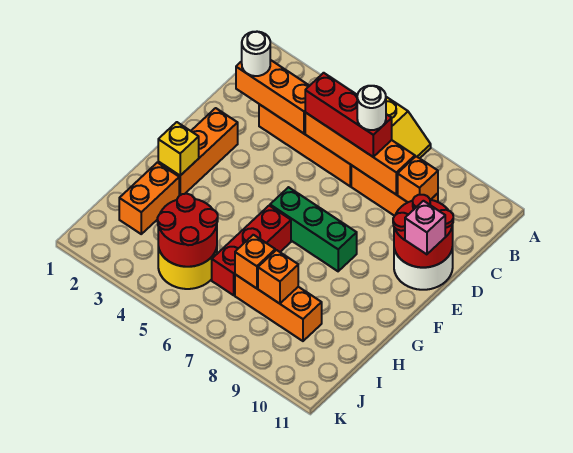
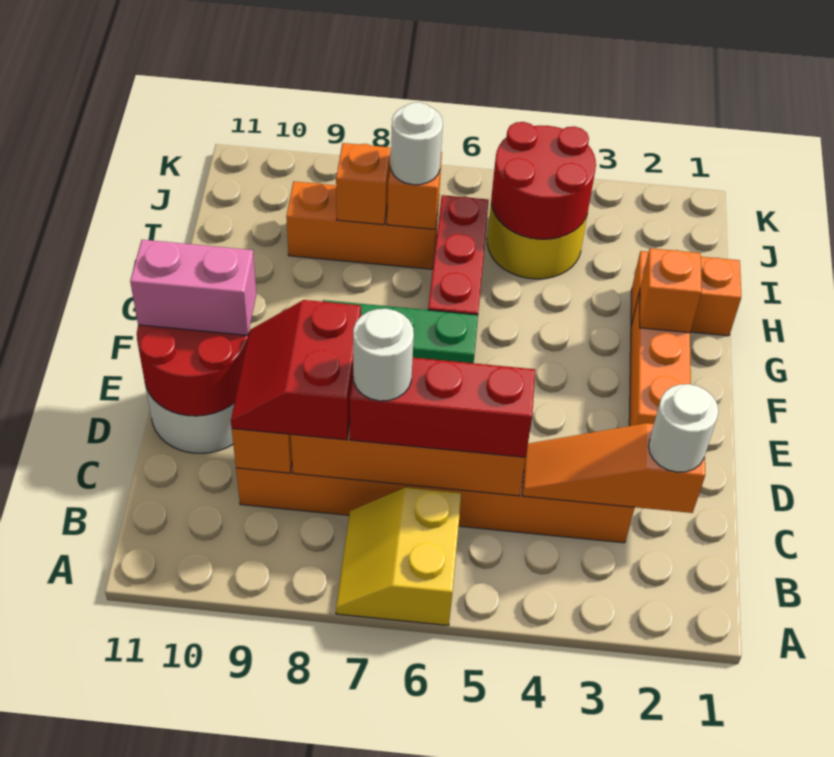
orange brick C2:C4 level 2 -> orange slope C2:C4 level 2 top 2
none -> red slope C8:D9 level 3 top 8
pink brick E11 level 3 -> pink brick E10:E11 level 3
yellow brick G2 level 2 -> orange brick G2 level 2
orange brick H2:I2 level 1 -> orange brick H1:H2 level 1
none -> white round brick I7 level 3

